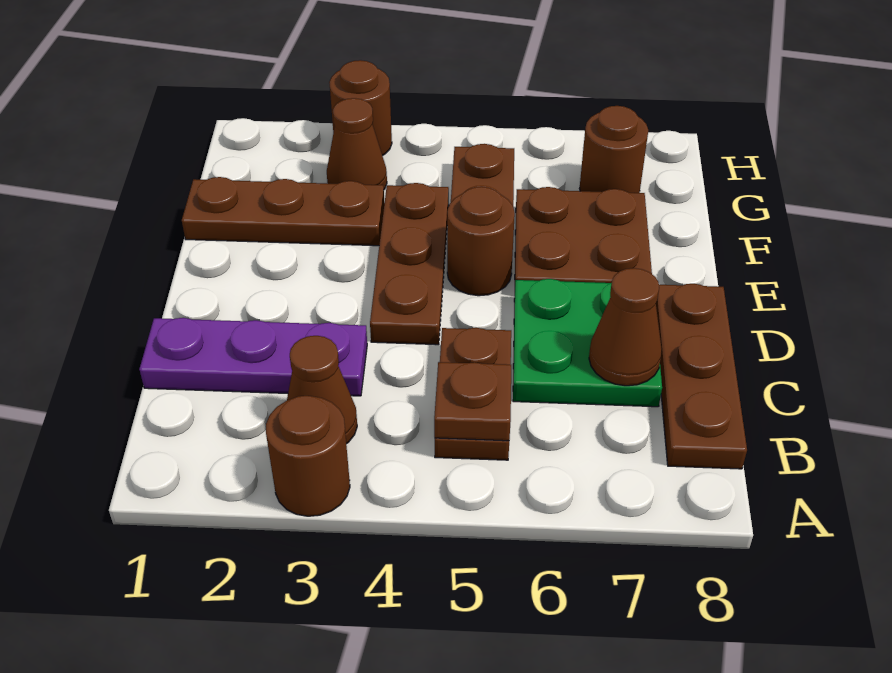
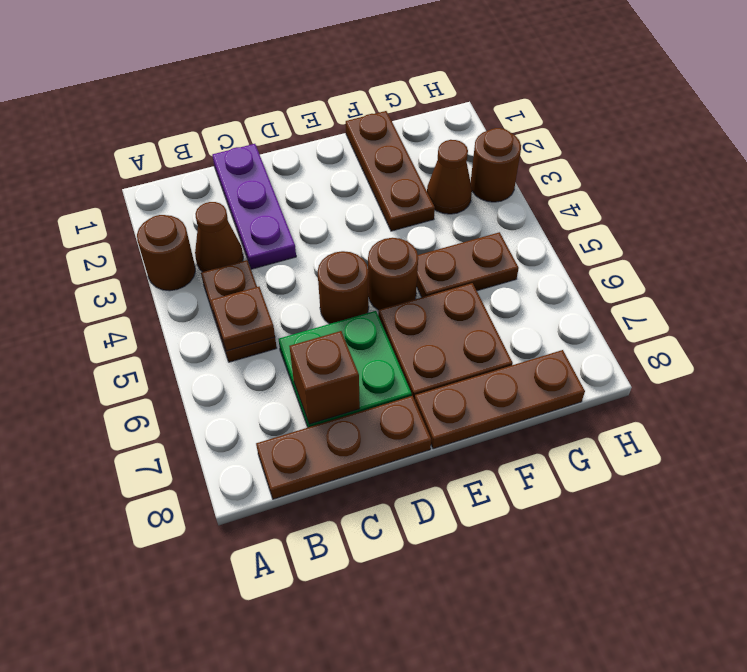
brown plate B5:C5 level 1 -> brown plate B4:B5 level 1
brown cone C7 level 2 -> brown brick C7 level 2
brown plate D4:F4 level 1 -> brown plate E8:G8 level 1
brown round brick G7 level 1 -> brown round brick D5 level 1

